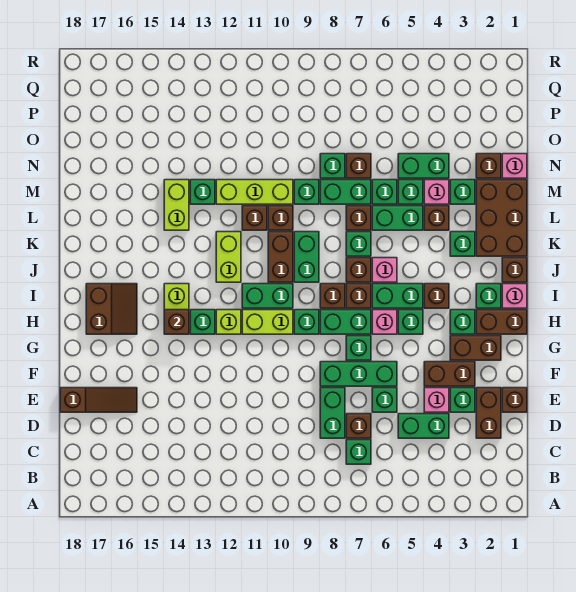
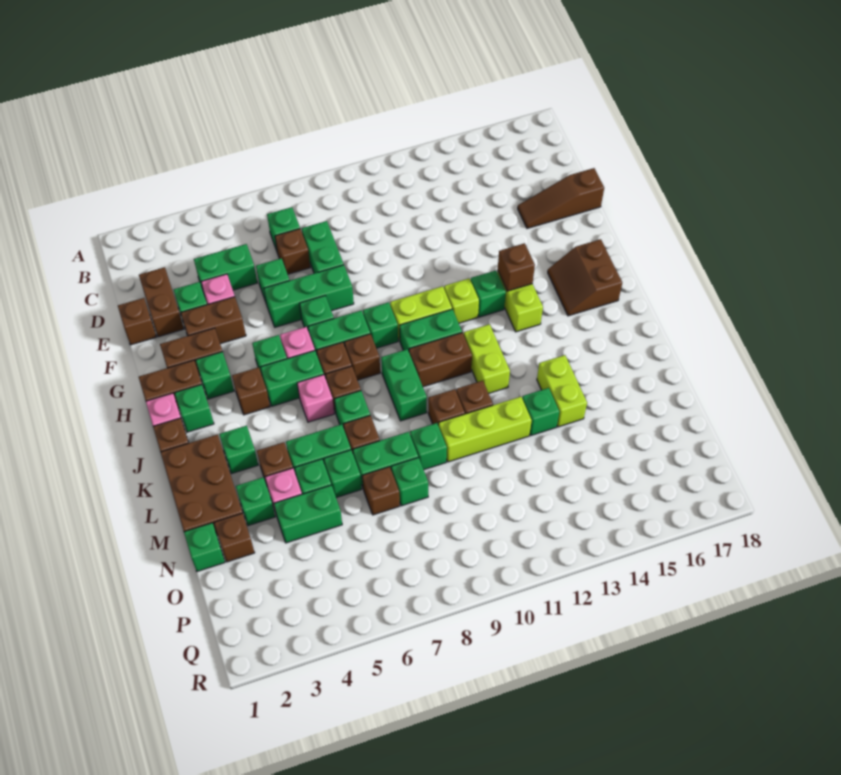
brown brick J10:K10 level 1 -> brown brick J10:J11 level 1
pink brick N1 level 1 -> green brick N1 level 1

